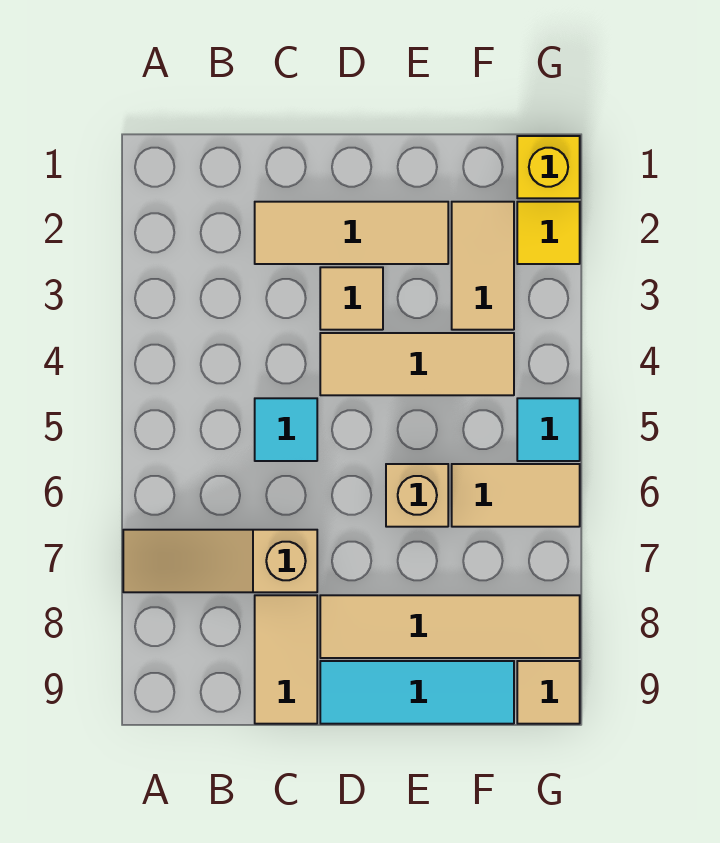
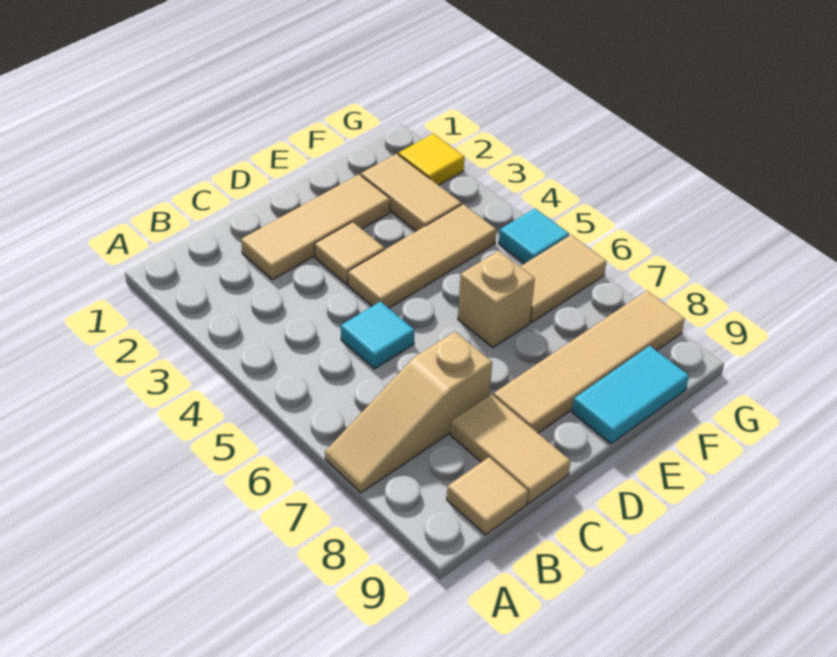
cyan tile D9:F9 level 1 -> cyan tile E9:F9 level 1
yellow brick G1 level 1 -> none
tan tile G9 level 1 -> tan tile B9 level 1

